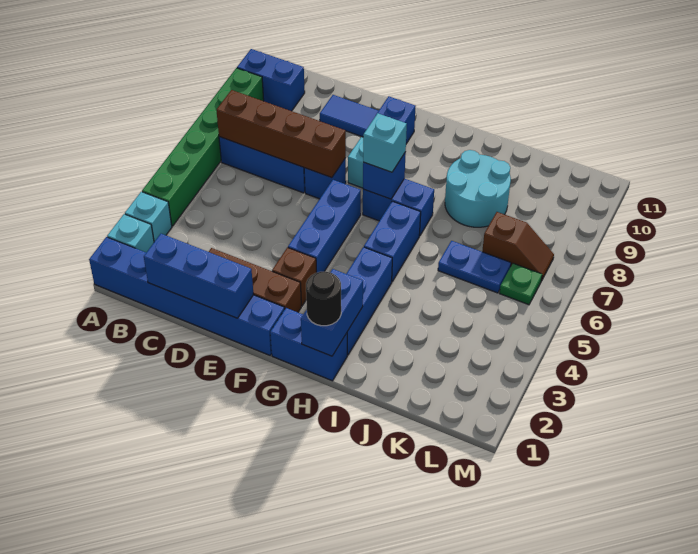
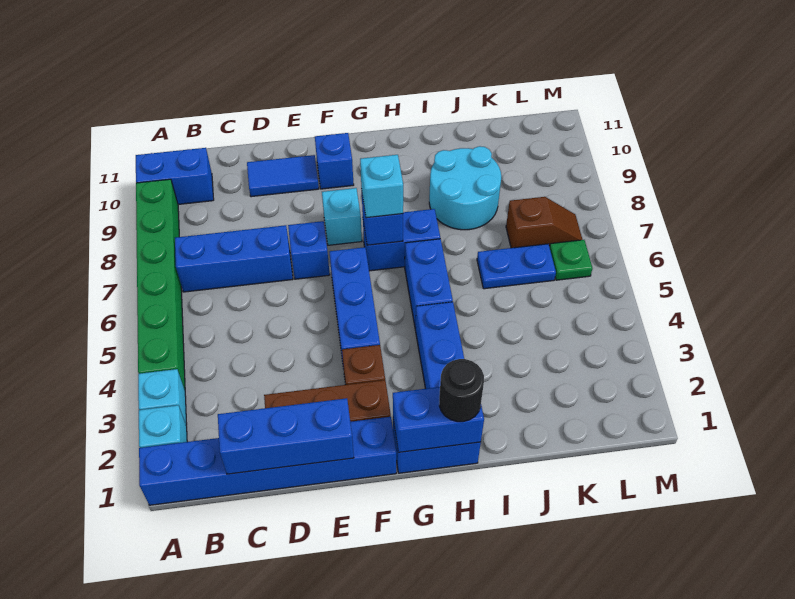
brown brick B7:E7 level 2 -> none
blue brick H1:H2 level 2 -> blue brick G1:H1 level 2

